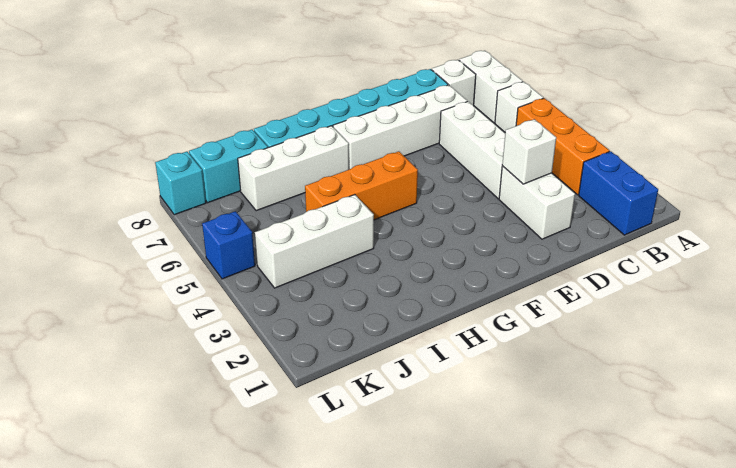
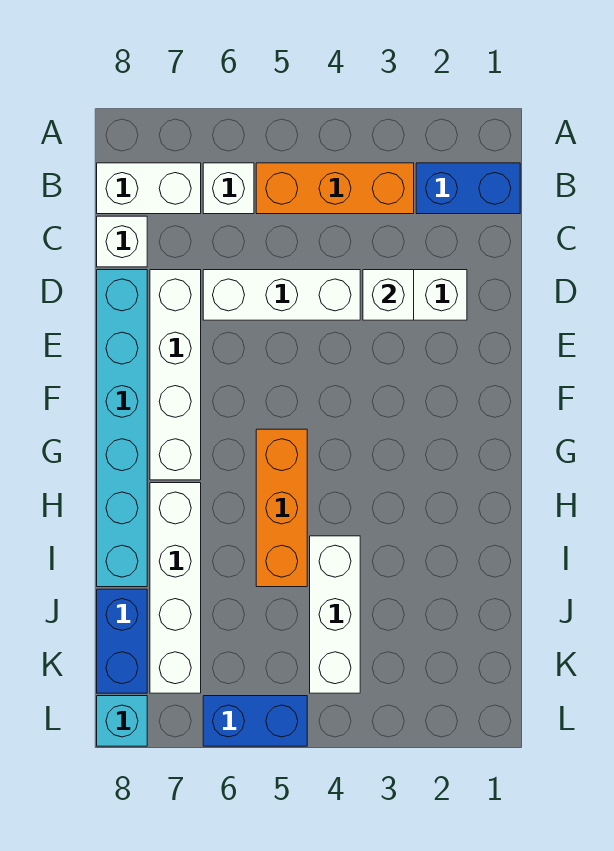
white brick H7:J7 level 1 -> white brick H7:K7 level 1
cyan brick J8:K8 level 1 -> blue brick J8:K8 level 1
blue brick L5 level 1 -> blue brick L5:L6 level 1

